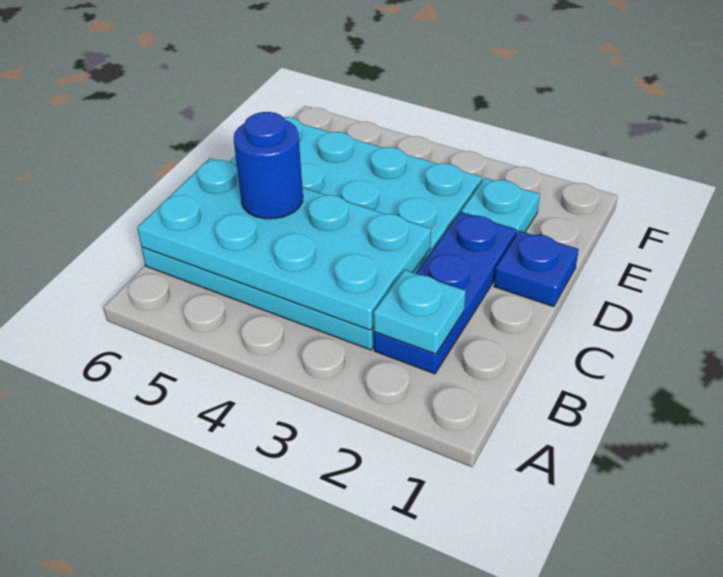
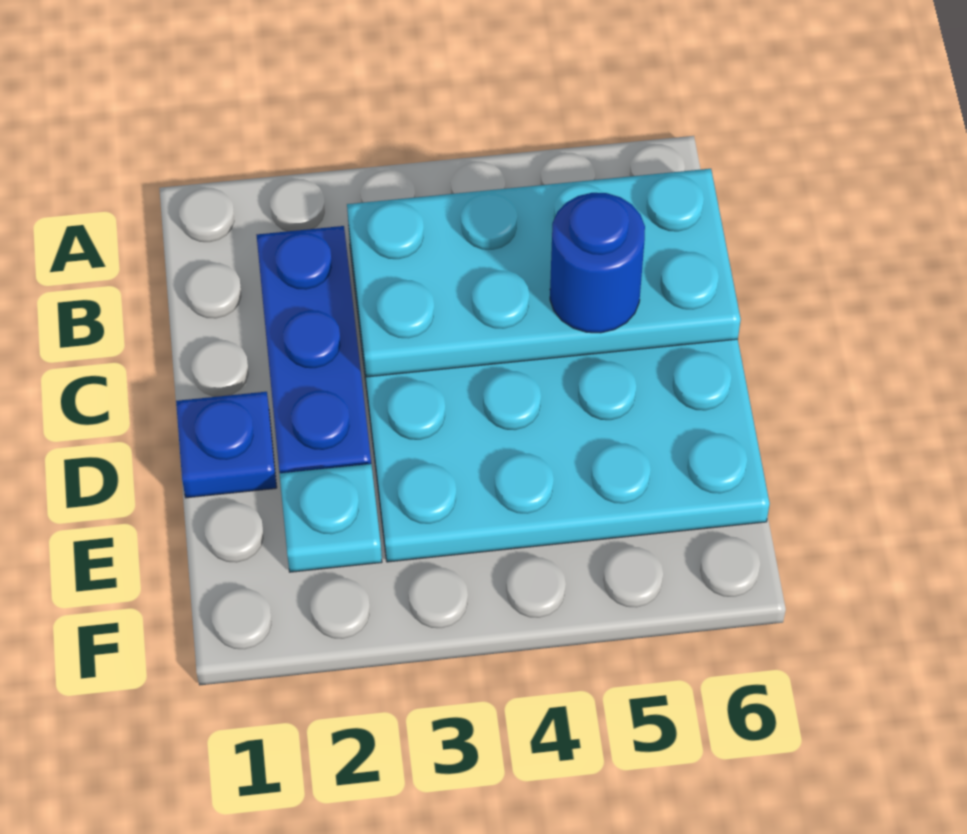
cyan plate B2 level 2 -> none

